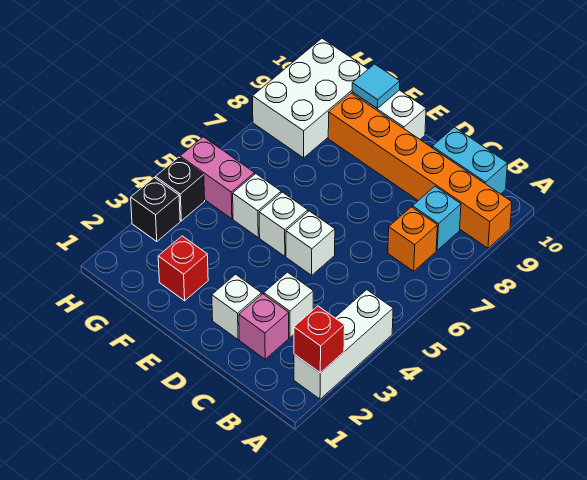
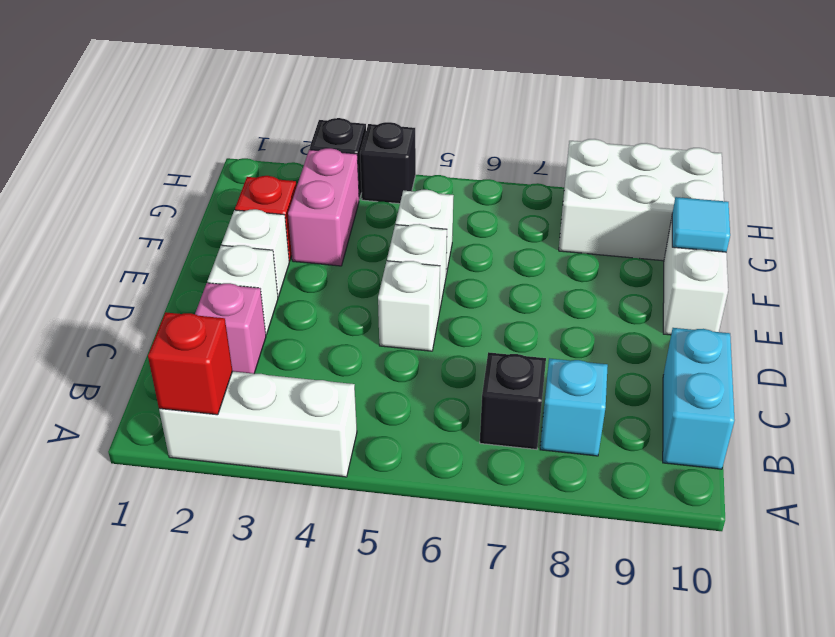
orange brick A9:F9 level 1 -> none
orange brick B7 level 1 -> black brick B7 level 1
white brick C3 level 1 -> white brick E2 level 1
pink brick G5:H5 level 1 -> pink brick F3:G3 level 1

